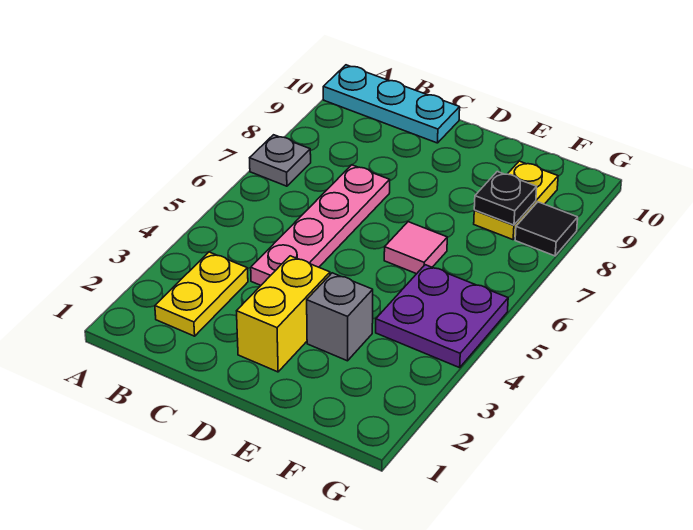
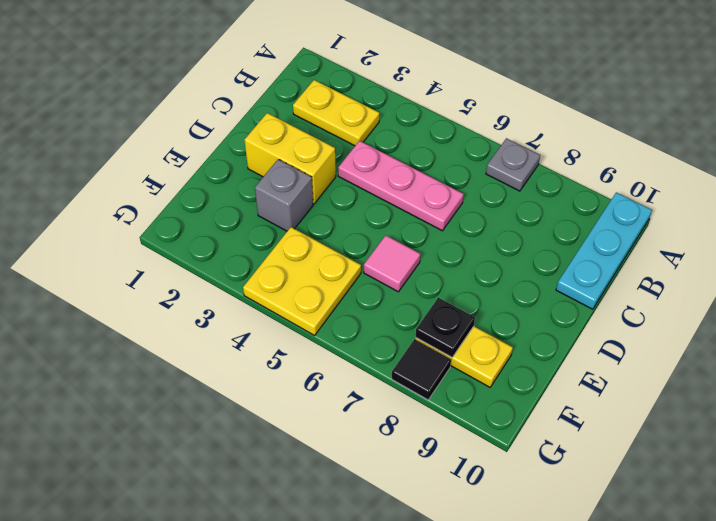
pink plate C4:C7 level 1 -> pink plate C4:C6 level 1
purple plate F4:G5 level 1 -> yellow plate F4:G5 level 1

